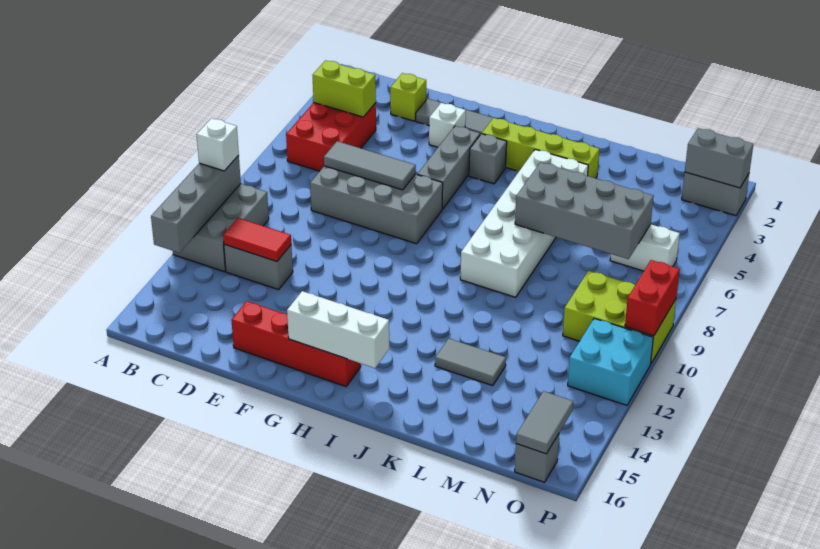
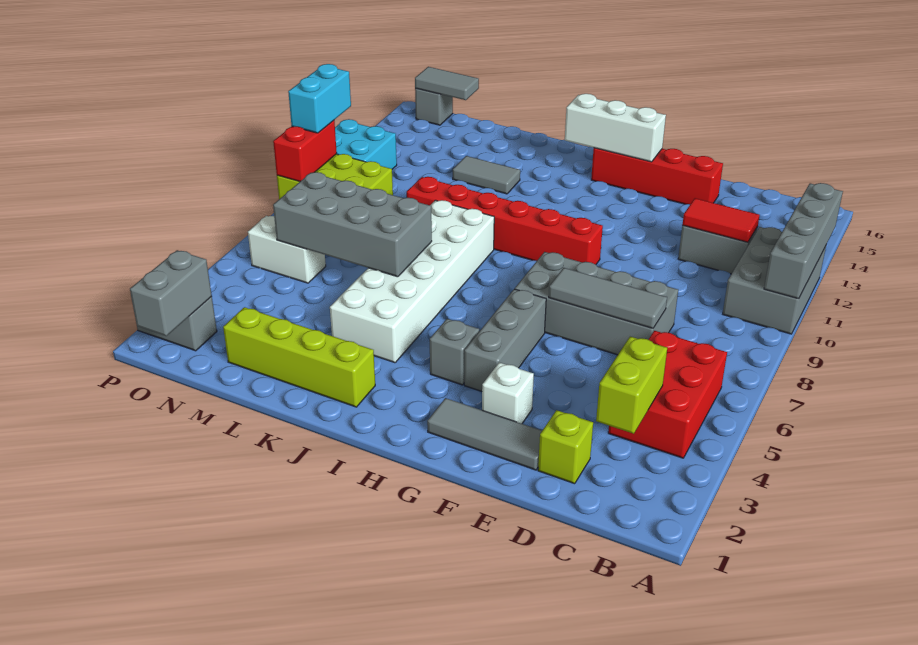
white brick A10 level 3 -> none
lime brick B4:C4 level 2 -> lime brick C3:C4 level 2
none -> red brick G10:L10 level 1
lime brick H3:K3 level 1 -> lime brick J2:M2 level 1
grey brick O2:P2 level 2 -> grey brick O1:O2 level 2
grey tile O15:O16 level 2 -> grey tile N16:O16 level 2
none -> cyan brick P10:P11 level 3

